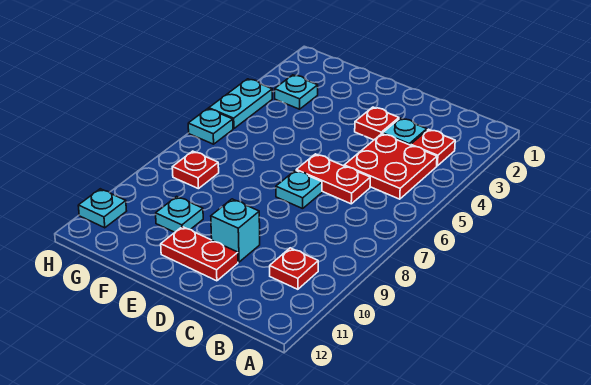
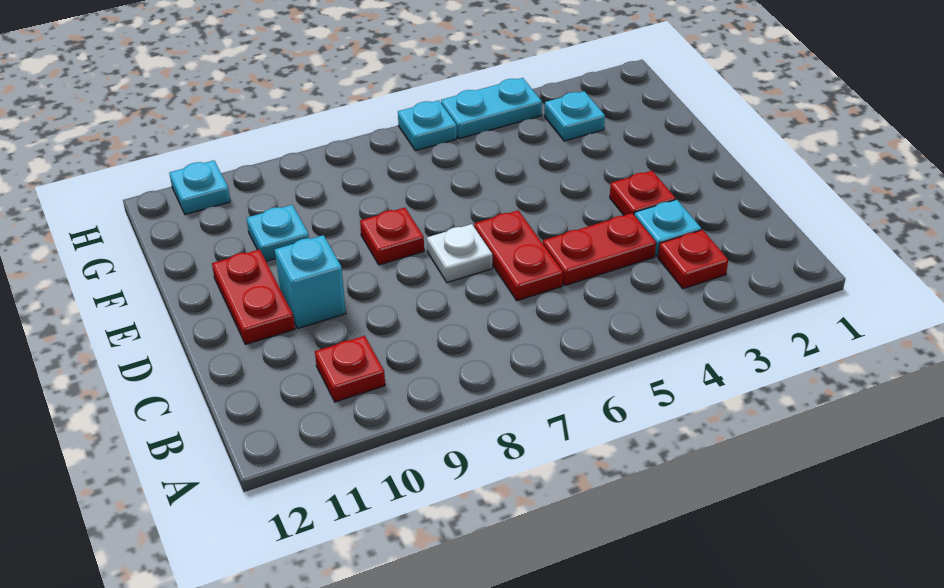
red plate B4:C5 level 1 -> red plate C4:C5 level 1
cyan plate D7 level 1 -> white plate D7 level 1
red plate G8 level 1 -> red plate E8 level 1

